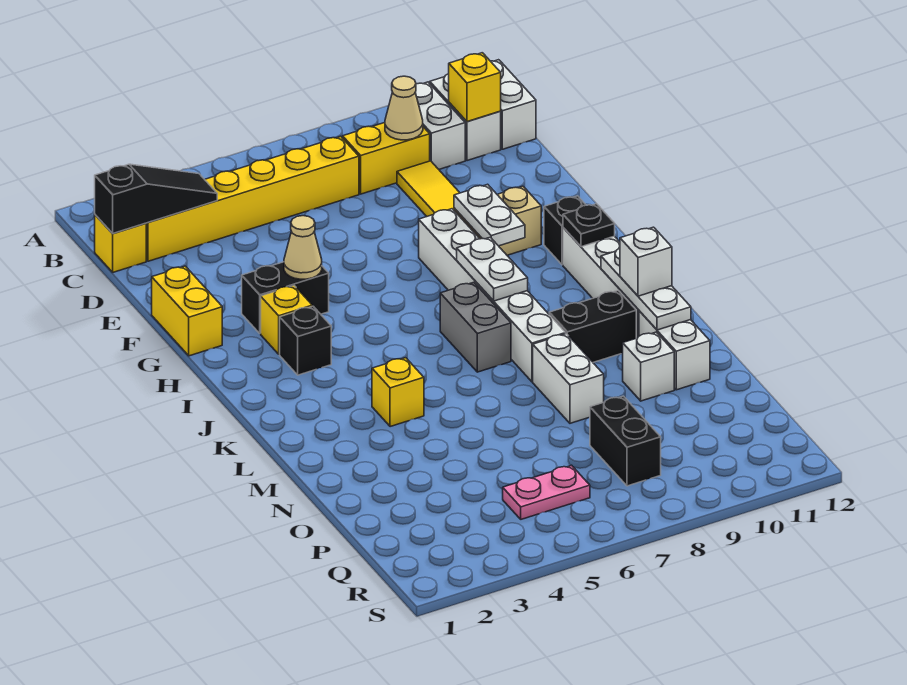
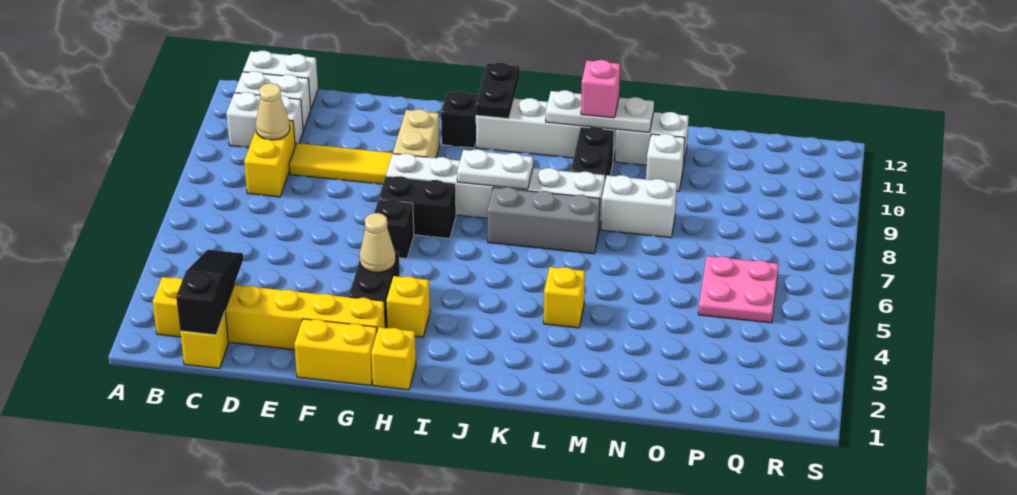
yellow brick C2:C7 level 1 -> yellow brick B2:G2 level 1
yellow brick C11 level 2 -> yellow brick H1 level 1
white plate G9:H9 level 2 -> none
black brick I3 level 1 -> black brick G6 level 1
black plate I11 level 2 -> black plate I11:I12 level 2
grey brick J7:K7 level 1 -> grey brick J7:L7 level 1
white brick L11 level 3 -> pink brick L11 level 3
black brick P8:Q8 level 1 -> black brick G7:H7 level 1
pink plate Q5:Q6 level 1 -> pink plate P5:Q6 level 1

